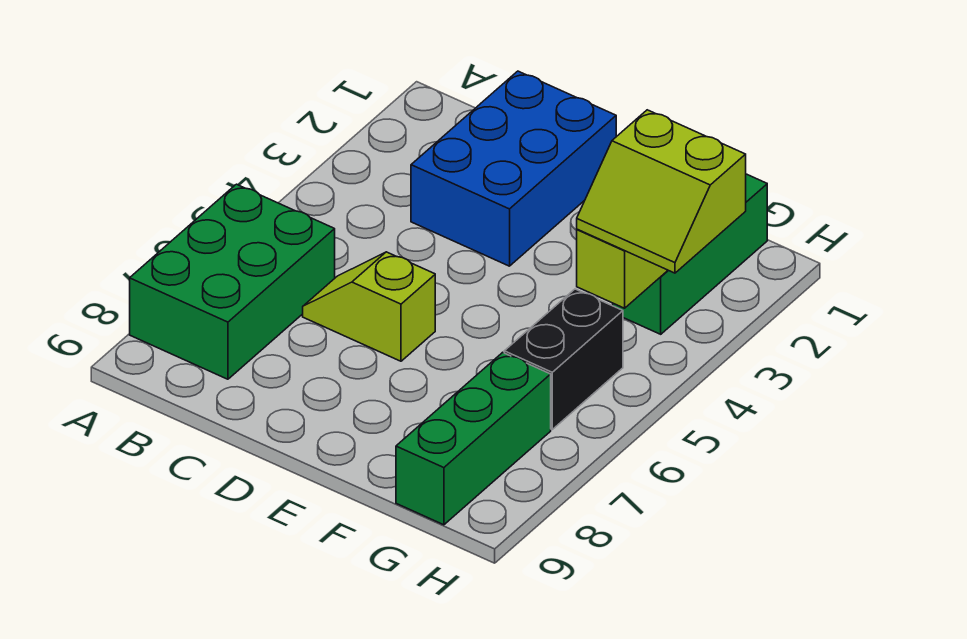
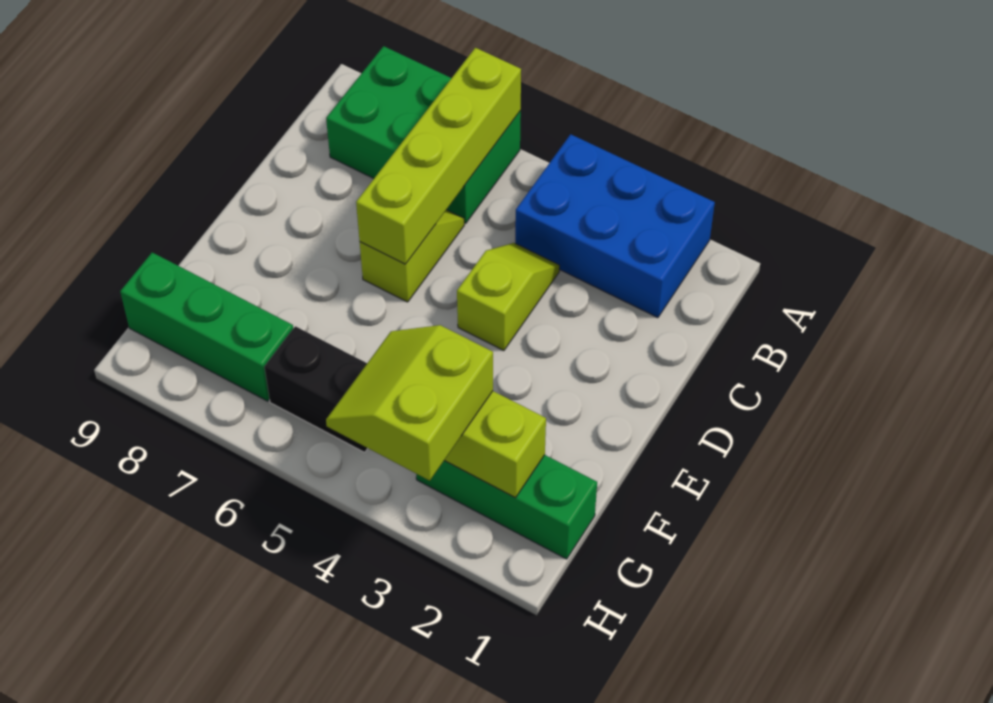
none -> lime brick A6:D6 level 2
blue brick C1:D3 level 1 -> blue brick A2:B4 level 1
none -> lime slope C4:D4 level 1 top D

